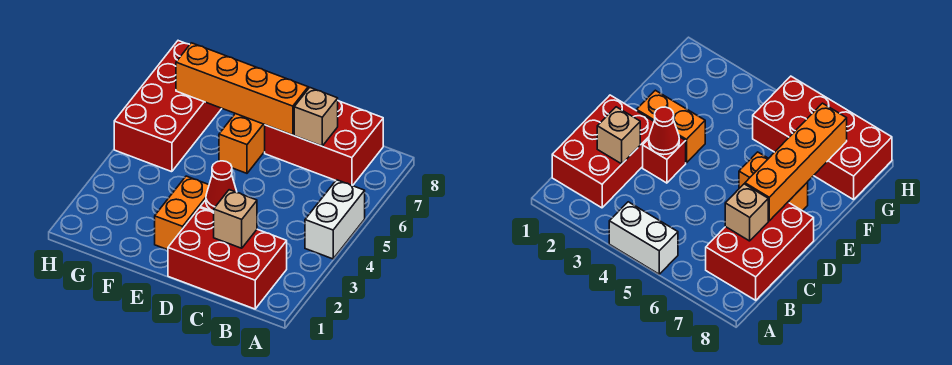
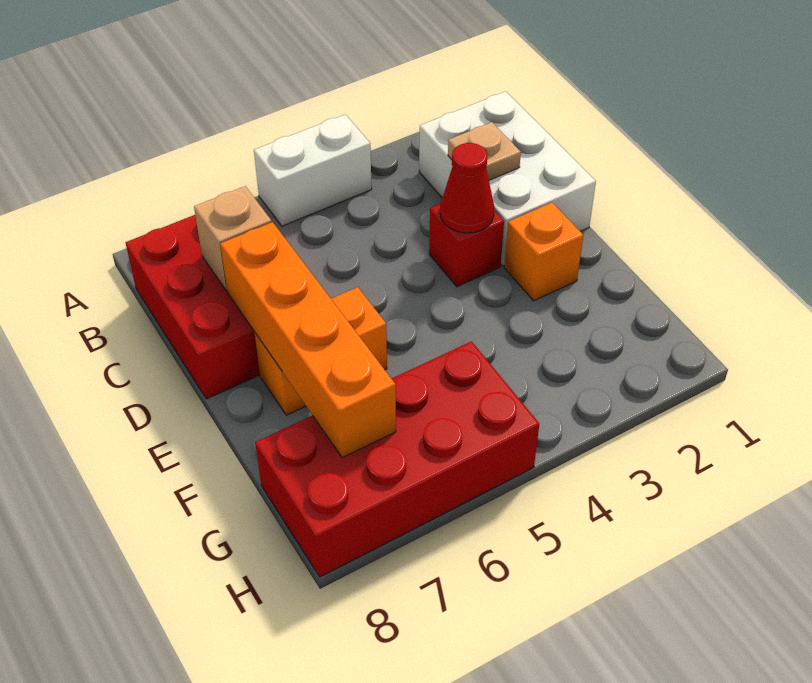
red brick B1:D2 level 1 -> white brick B1:D2 level 1
tan brick C2 level 2 -> tan plate C2 level 2
orange brick E2:E3 level 1 -> orange brick E2 level 1

